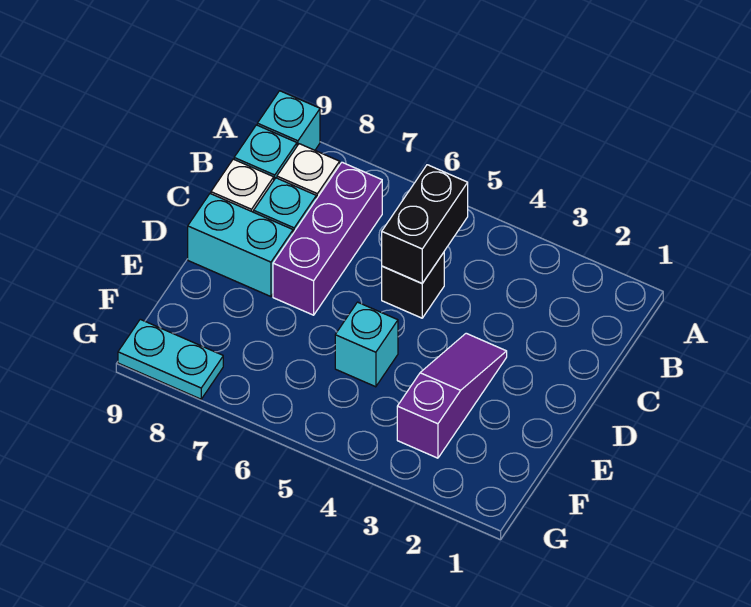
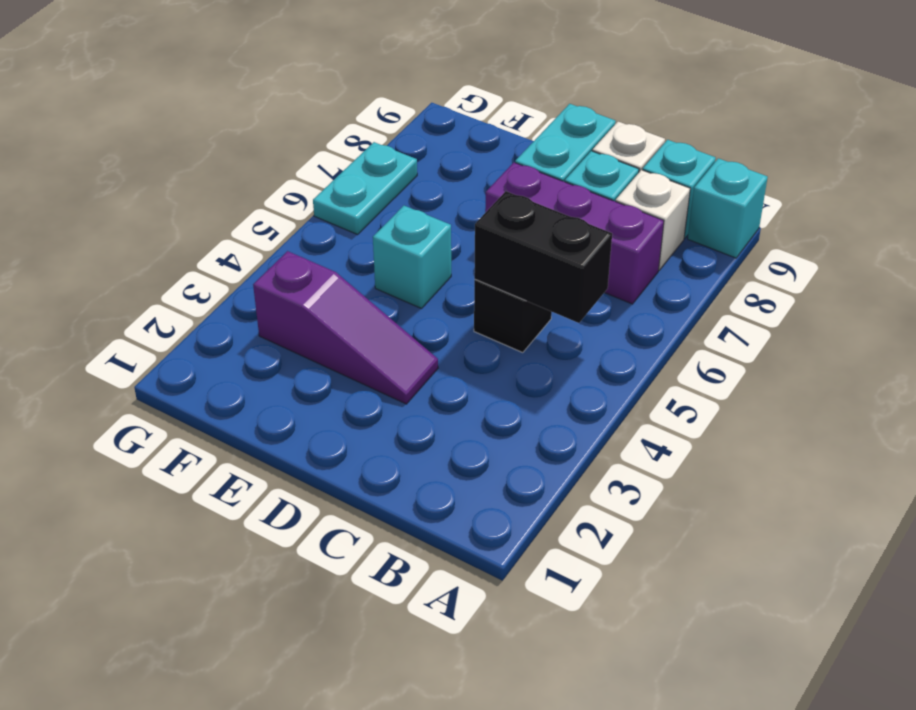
cyan plate G8:G9 level 1 -> cyan plate G6:G7 level 1

